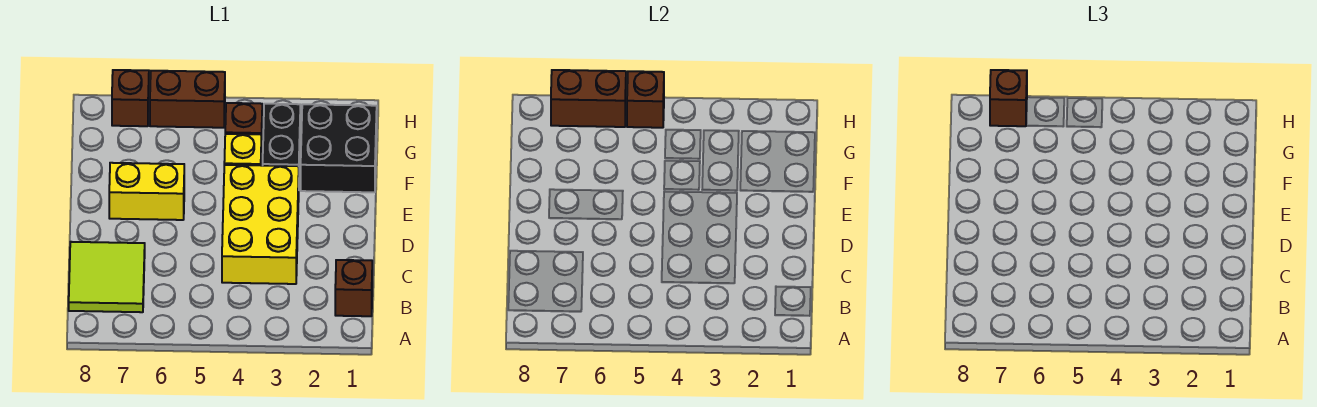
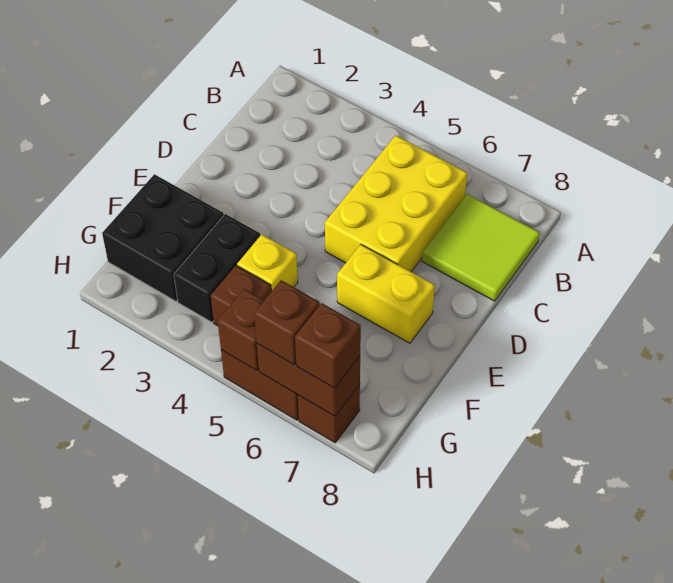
brown brick B1 level 1 -> brown brick H6 level 3
yellow brick C3:E4 level 1 -> yellow brick B5:D6 level 1

